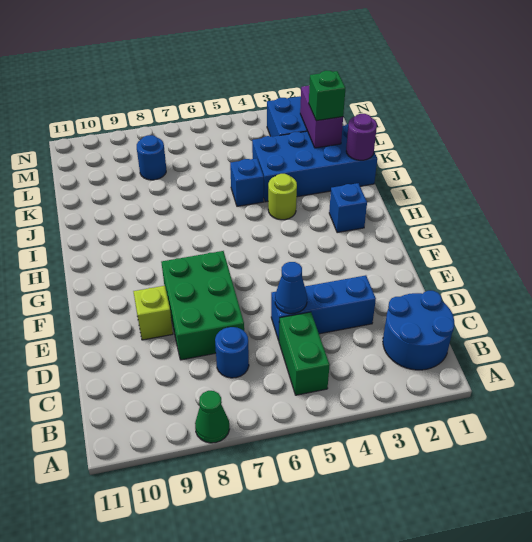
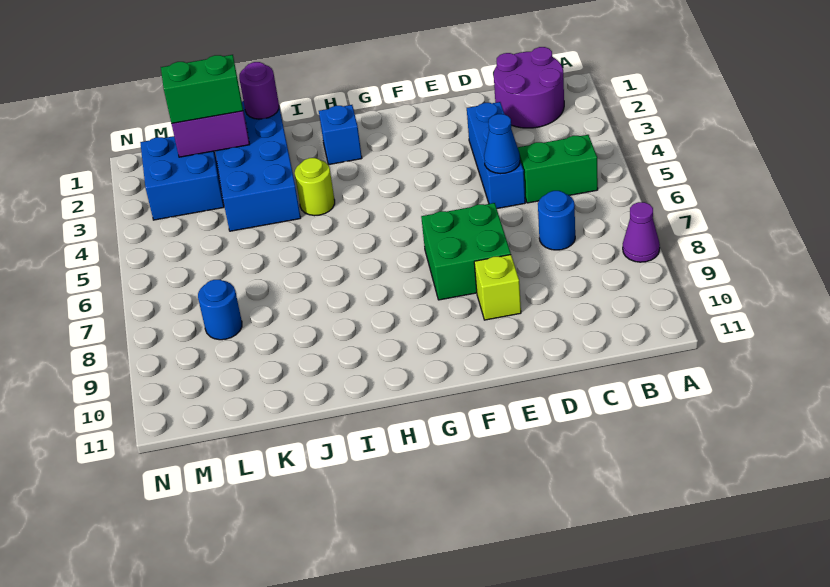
green cone A8 level 1 -> purple cone A8 level 1
blue round brick B1:C2 level 1 -> purple round brick B1:C2 level 1
green brick D7:F8 level 1 -> green brick E7:F8 level 1
blue brick J5 level 1 -> none
green brick K2 level 3 -> green brick K2:L2 level 3

